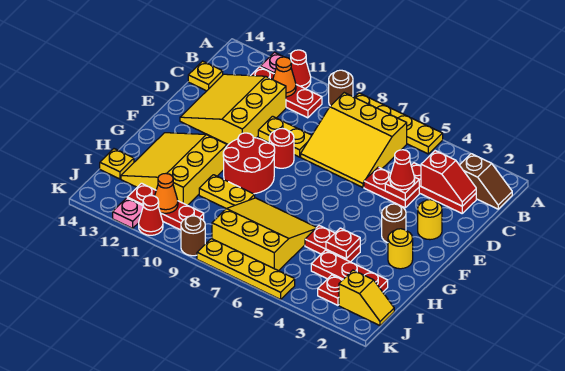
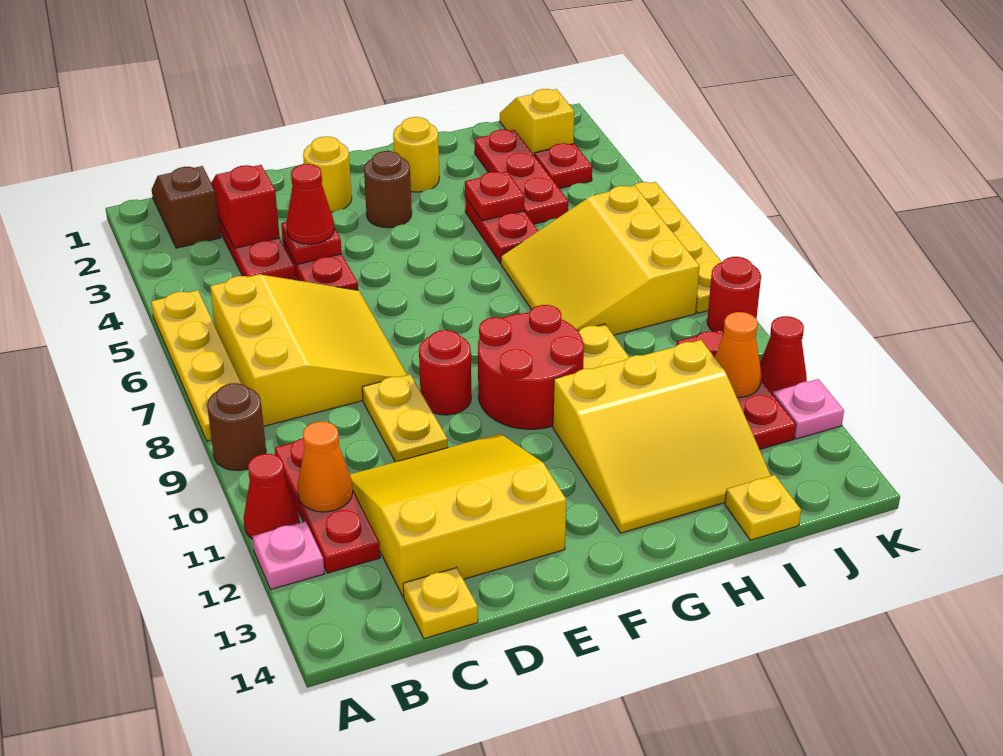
yellow slope C11:E13 level 1 top 11 -> yellow slope C11:E13 level 1 top 13
brown round brick K9 level 1 -> red round brick K9 level 1

